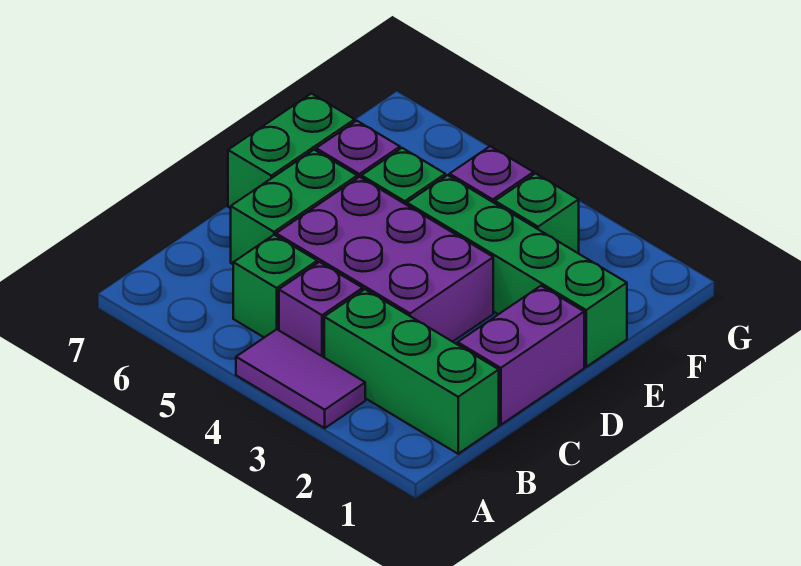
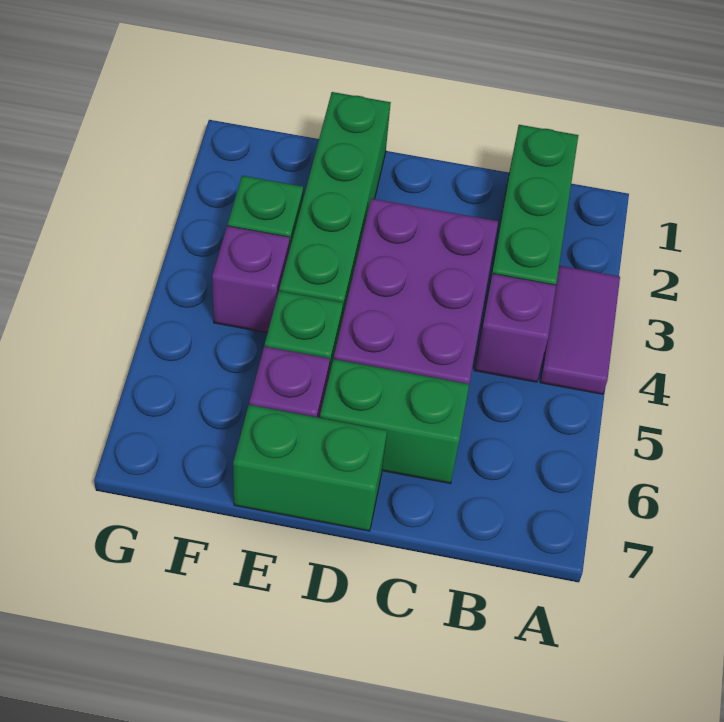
green brick B5 level 1 -> none
purple brick C1:D1 level 1 -> none

